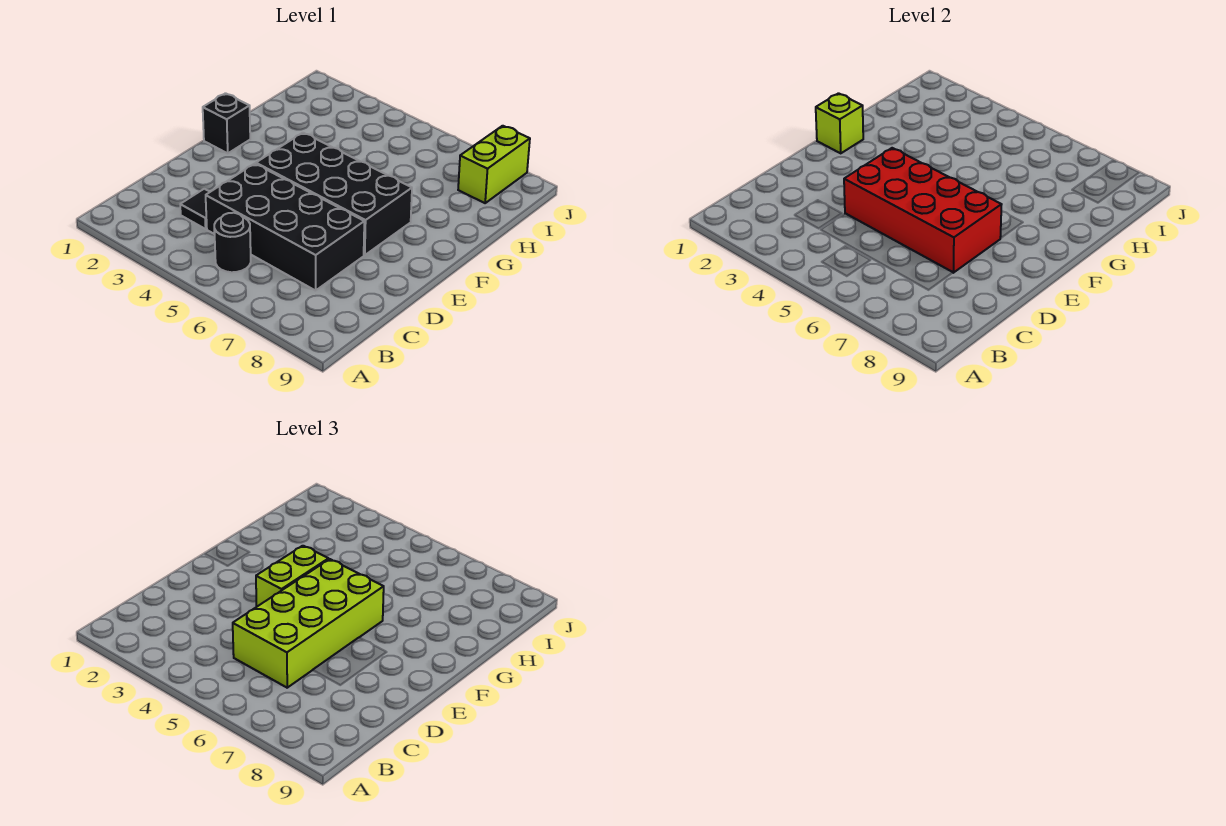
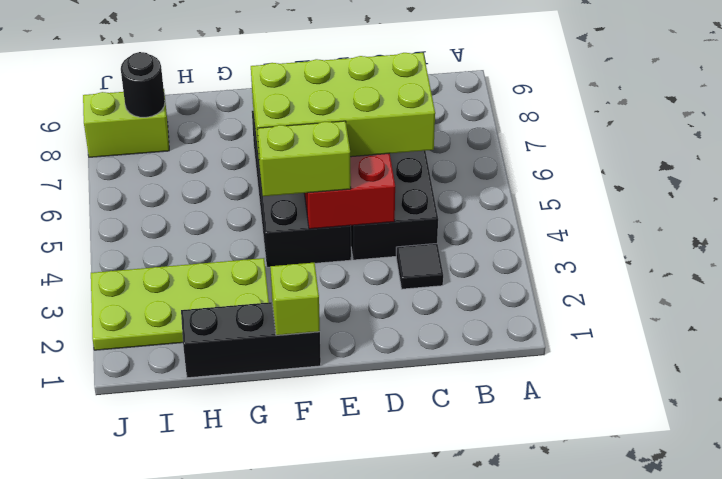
black round brick B5 level 1 -> black round brick I8 level 2
black brick F1 level 1 -> black brick F1:H1 level 1
none -> lime plate G2:J3 level 1

